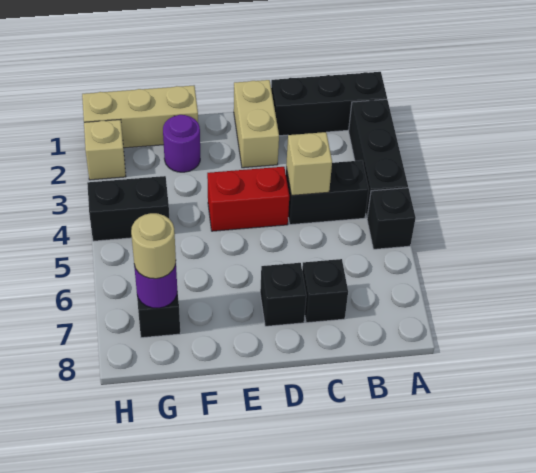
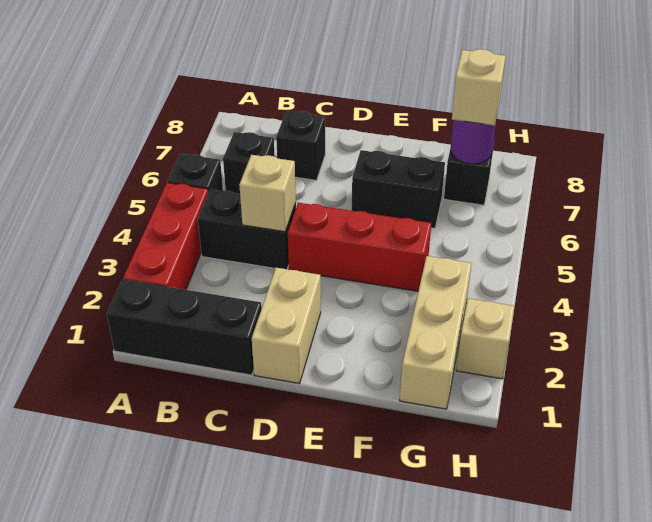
black brick A2:A4 level 1 -> red brick A2:A4 level 1
red brick D4:E4 level 1 -> red brick D4:F4 level 1
black brick D7 level 1 -> black brick B6 level 1
tan brick F1:H1 level 1 -> tan brick G1:G3 level 1
purple round brick F2 level 1 -> none
black brick G4:H4 level 1 -> black brick E6:F6 level 1
tan round brick G7 level 3 -> tan brick G7 level 3

